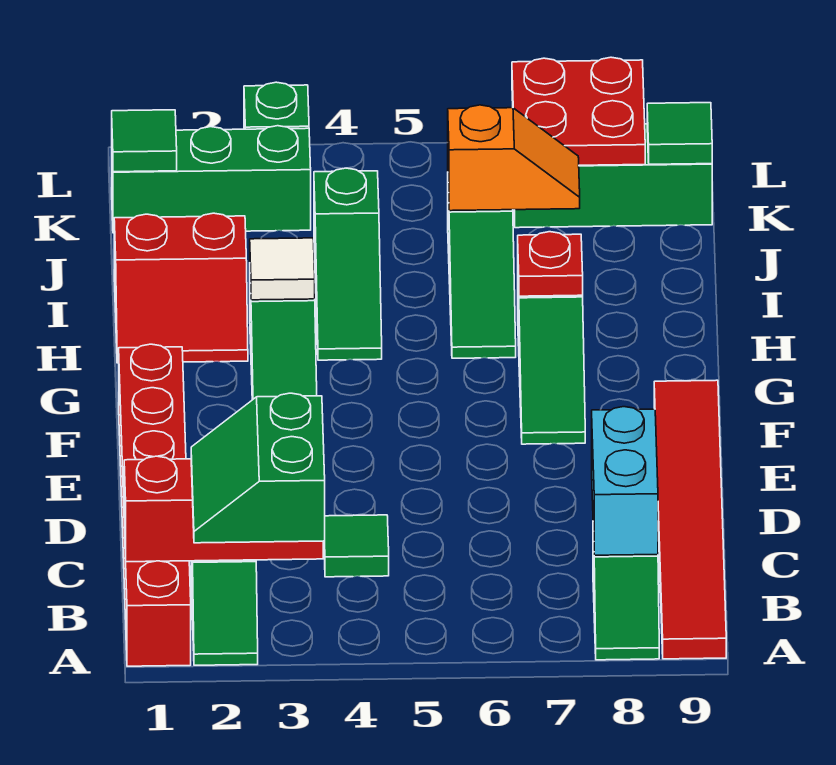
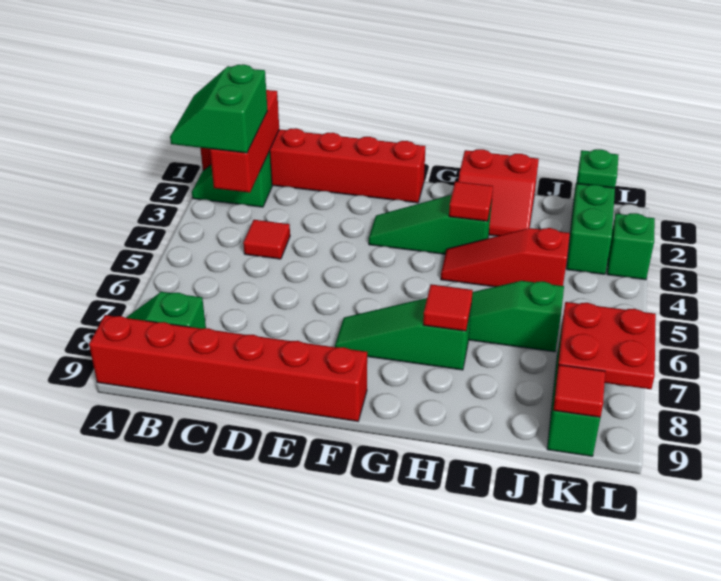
green slope A2:B3 level 3 top 3 -> green slope A2:B3 level 3 top B
red tile A9:F9 level 1 -> red brick A9:F9 level 1
cyan brick B8:C8 level 2 -> none
green tile C4 level 1 -> red tile C4 level 1
red slope H1:I2 level 1 top I -> red slope H1:I2 level 1 top 1
white tile H3 level 2 -> red tile H3 level 2
green slope H4:J4 level 1 top J -> red slope H4:J4 level 1 top J
red plate H7 level 2 -> red tile H7 level 2
orange slope J6:J7 level 2 top 6 -> none
green tile K1 level 2 -> green plate K1 level 2
green tile K9 level 2 -> red tile K9 level 2

